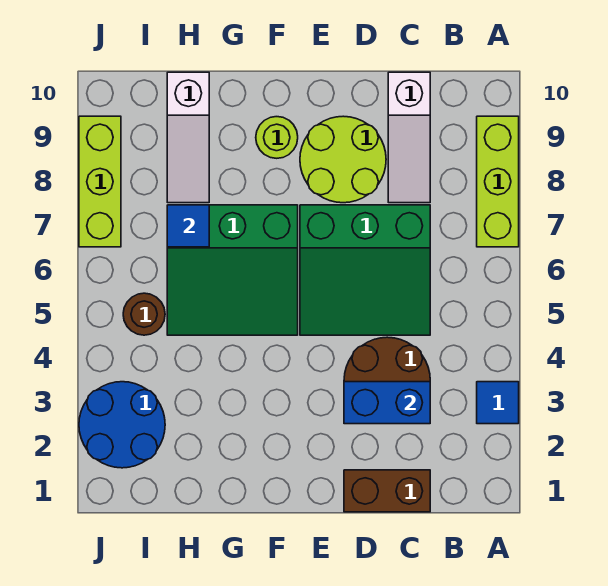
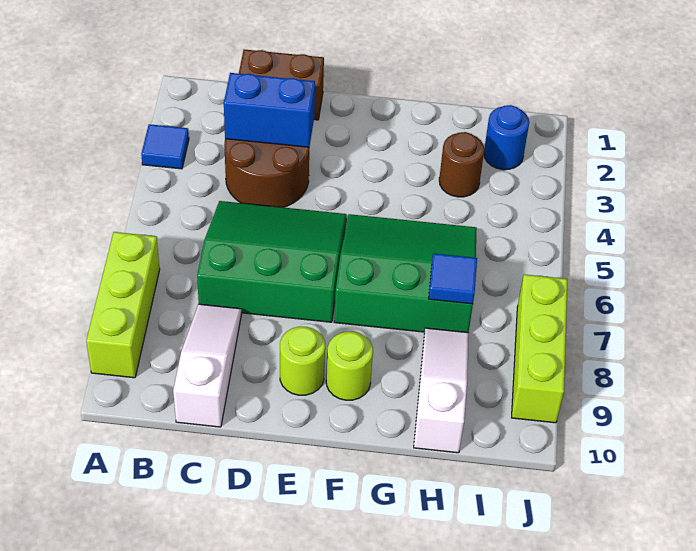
lime round brick D8:E9 level 1 -> lime round brick E9 level 1
blue round brick I2:J3 level 1 -> blue round brick I2 level 1
brown round brick I5 level 1 -> brown round brick H3 level 1

